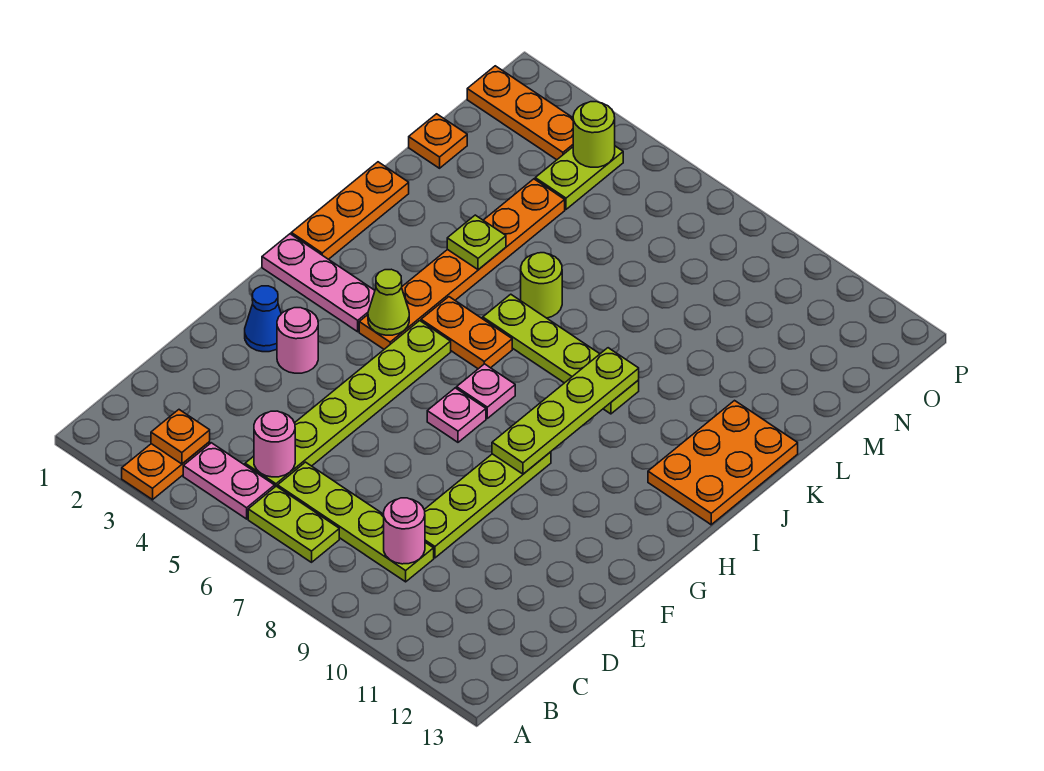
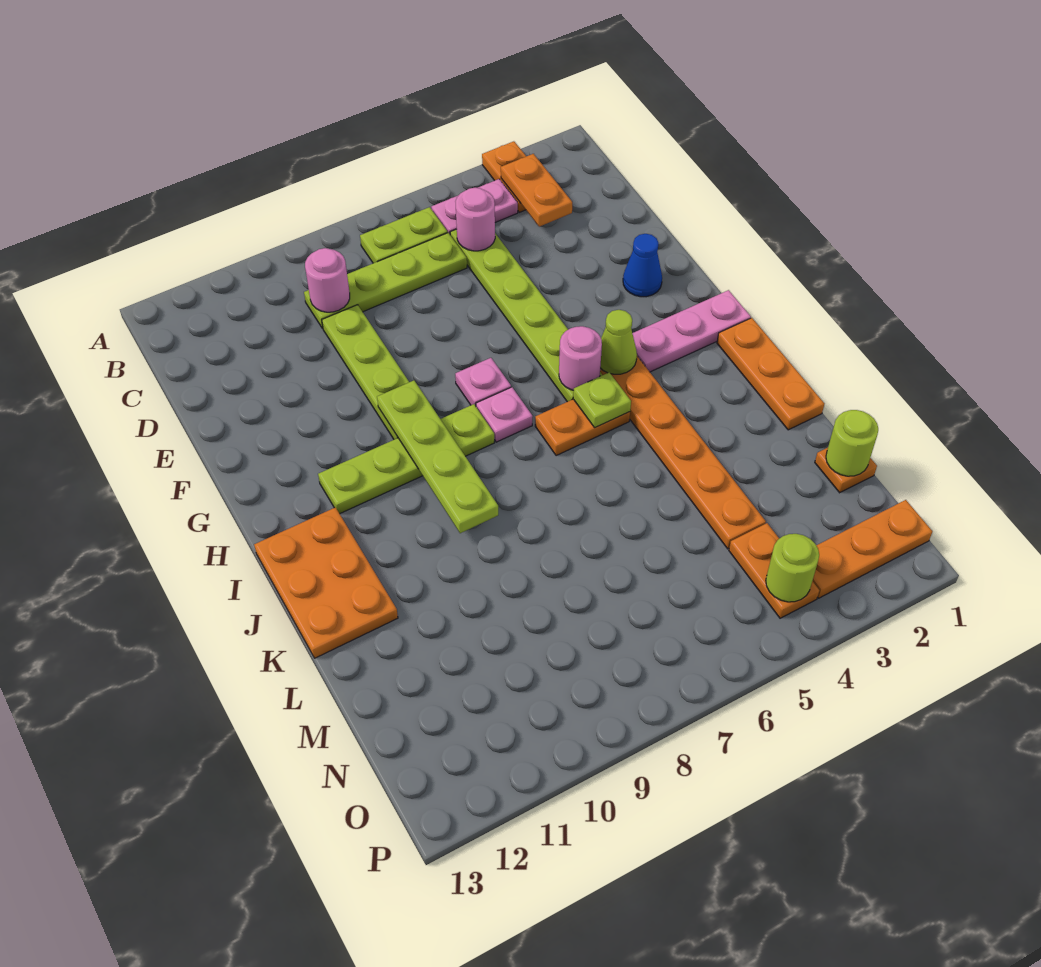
orange plate B3 level 2 -> orange plate B3:C3 level 2
pink round brick F3 level 1 -> pink round brick H5 level 2
lime plate J6:J9 level 1 -> lime plate H8:H11 level 1
lime plate K4 level 2 -> lime plate I5 level 2
lime round brick K6 level 1 -> lime round brick M1 level 2
lime plate N4:O4 level 1 -> orange plate N4:O4 level 1

